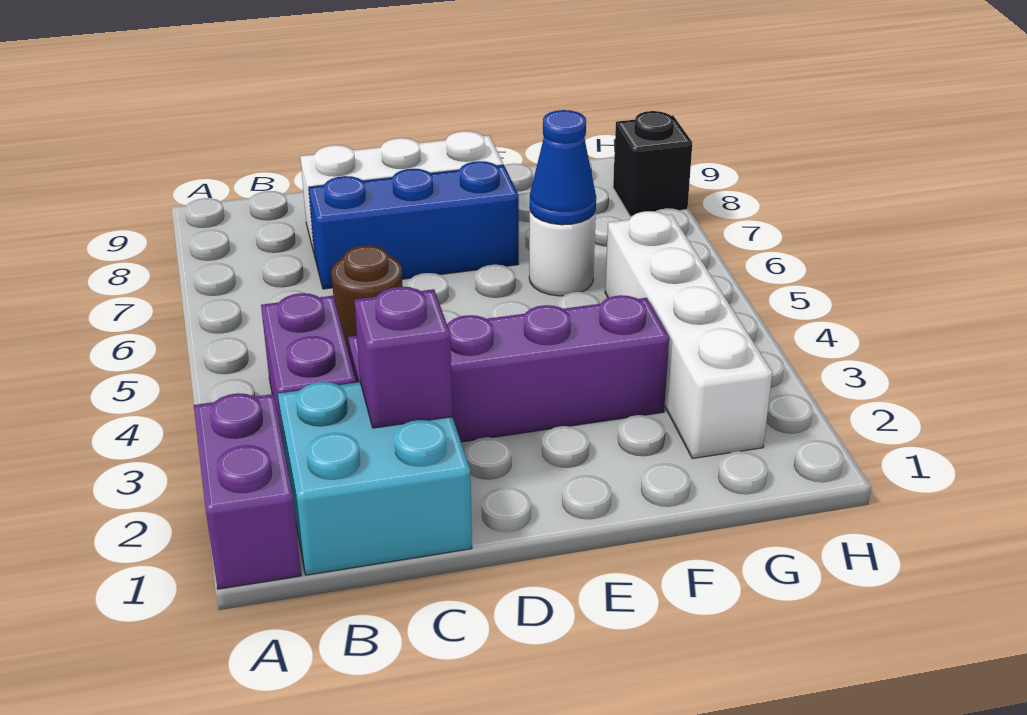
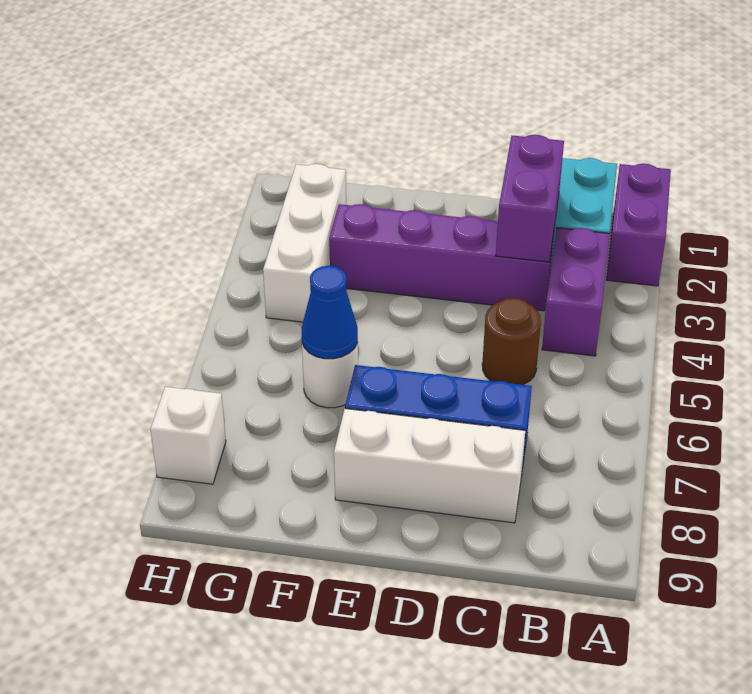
purple brick C2 level 2 -> purple brick C2:C3 level 2
white brick G2:G5 level 1 -> white brick G2:G4 level 1
black brick H8 level 1 -> white brick H8 level 1

